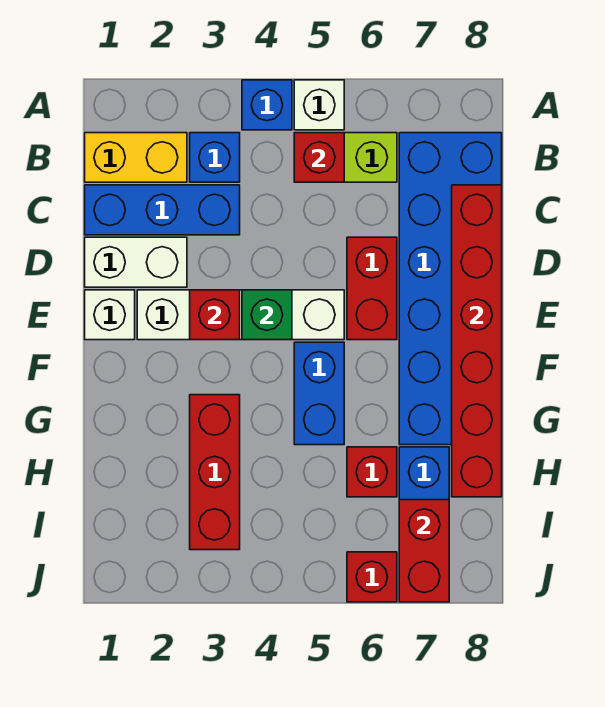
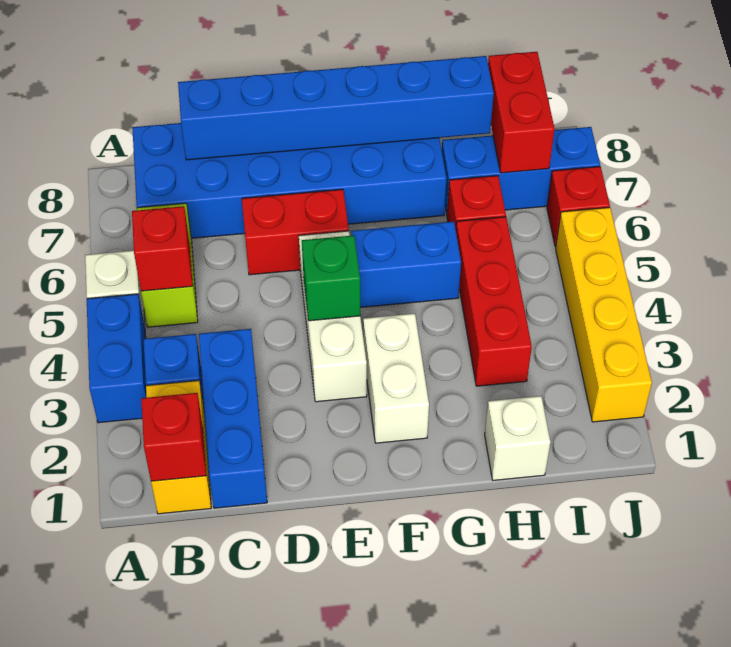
blue brick A4 level 1 -> blue brick A3:A4 level 1
red brick C8:H8 level 2 -> blue brick C8:H8 level 2
white brick D1:D2 level 1 -> white brick F2:F3 level 1
white brick E1 level 1 -> white brick H1 level 1
white brick E2:E5 level 1 -> white brick E3:E5 level 1
red brick E3 level 2 -> red brick B1 level 2
red brick G3:I3 level 1 -> red brick H3:H5 level 1
red brick I7:J7 level 2 -> red brick I7:I8 level 2
none -> yellow brick J2:J5 level 1

